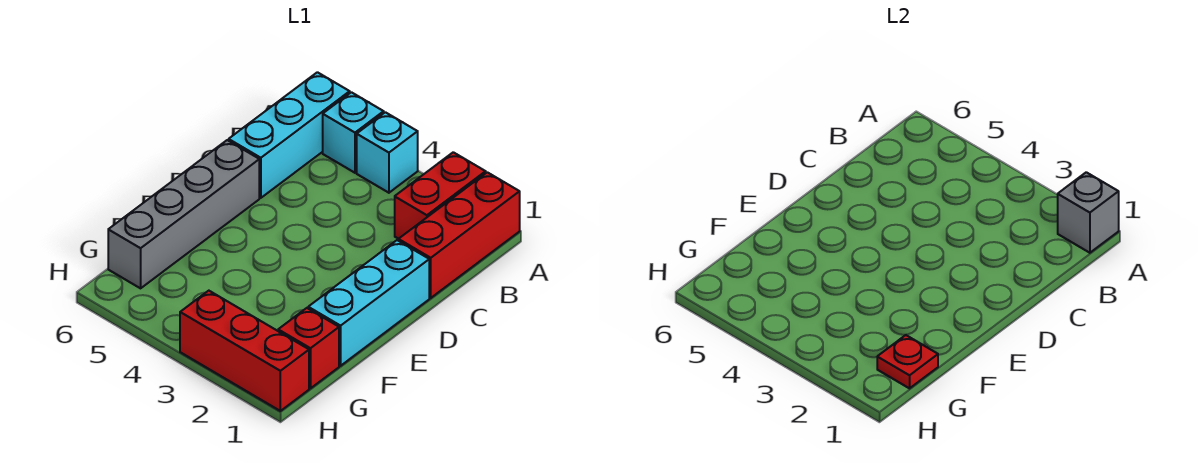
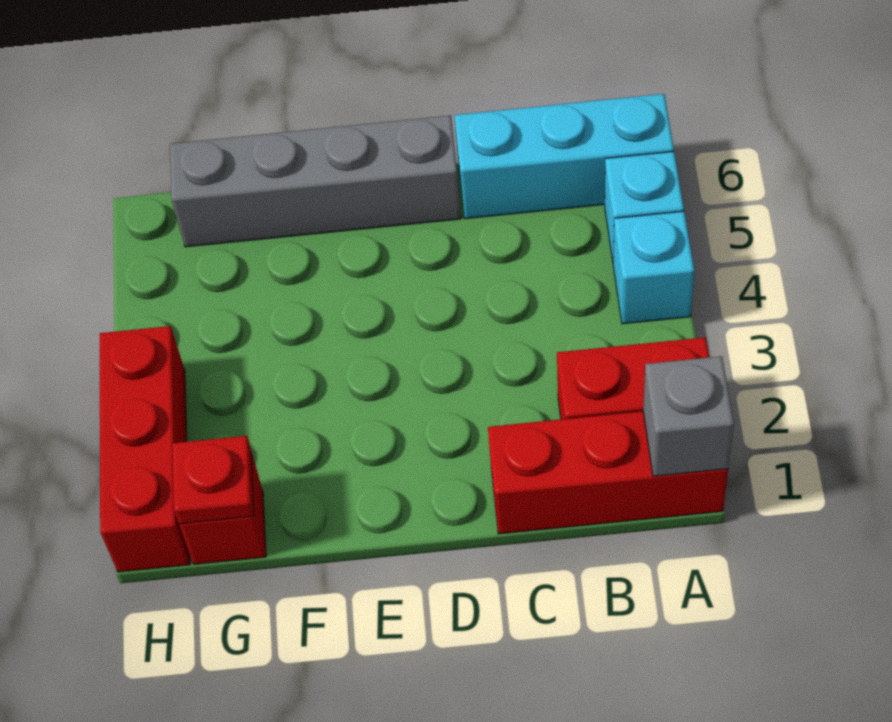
cyan brick D1:F1 level 1 -> none

